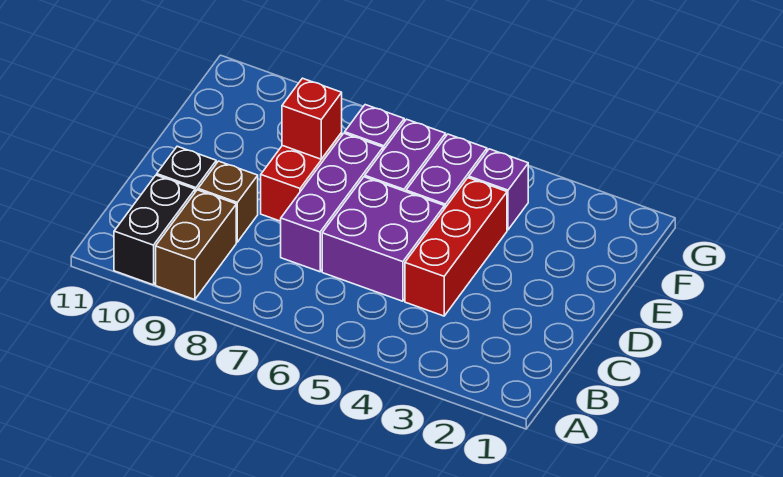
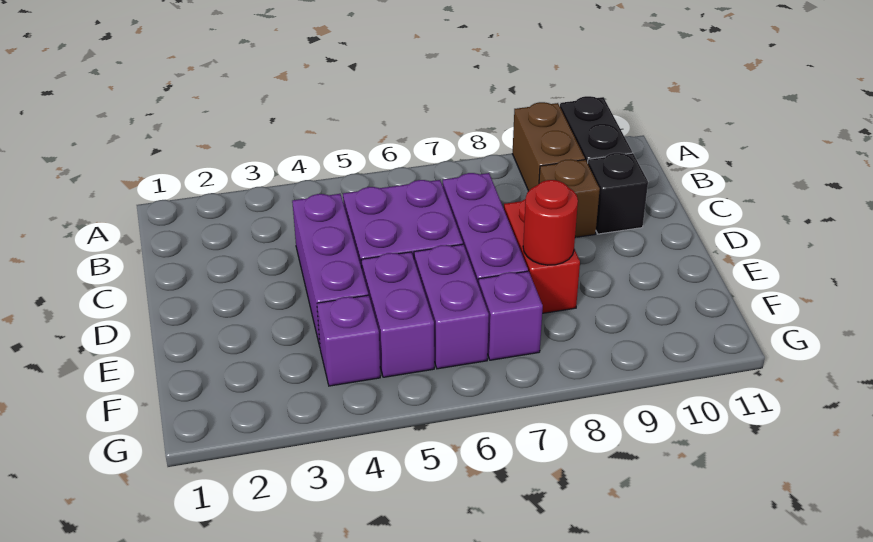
red brick C4:E4 level 1 -> purple brick C4:E4 level 1
red brick E8 level 2 -> red round brick E8 level 2

